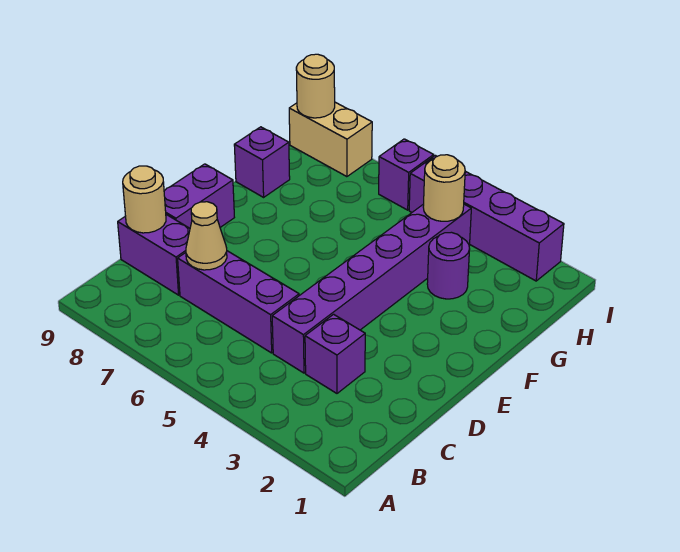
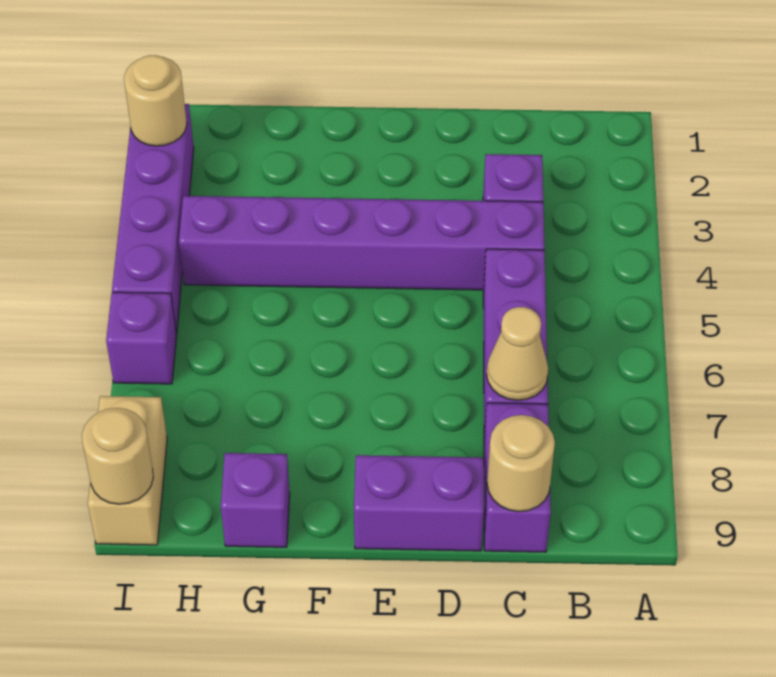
purple round brick G3 level 1 -> none
tan round brick H4 level 2 -> tan round brick I2 level 2

